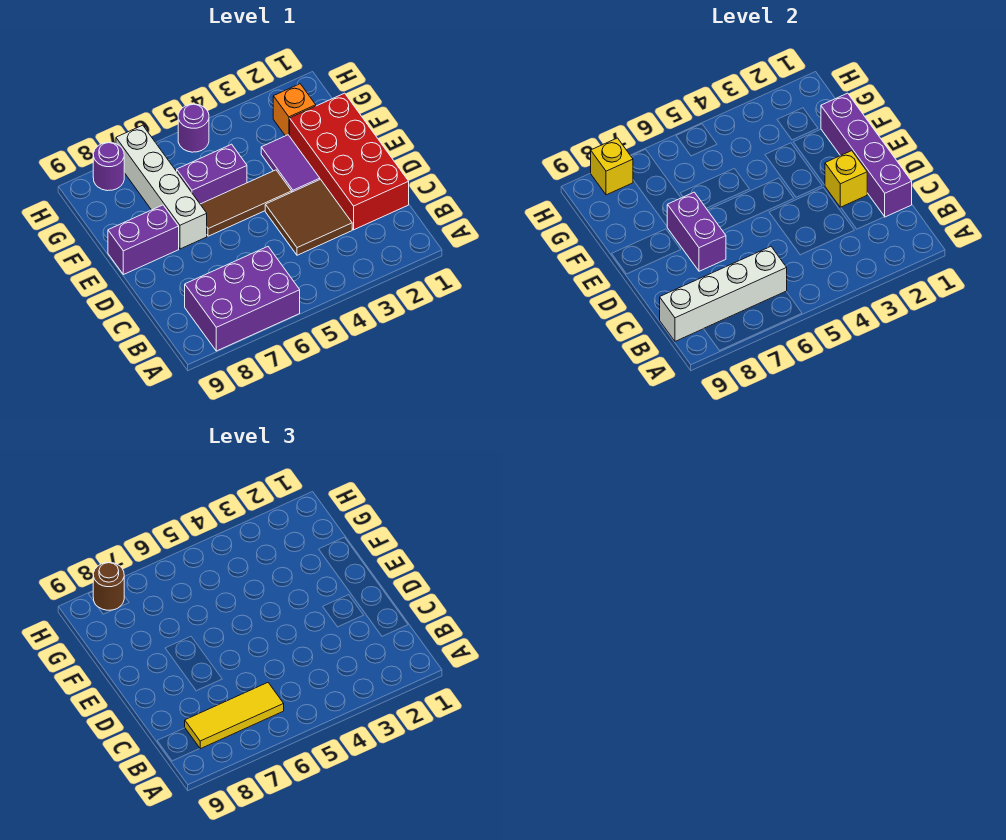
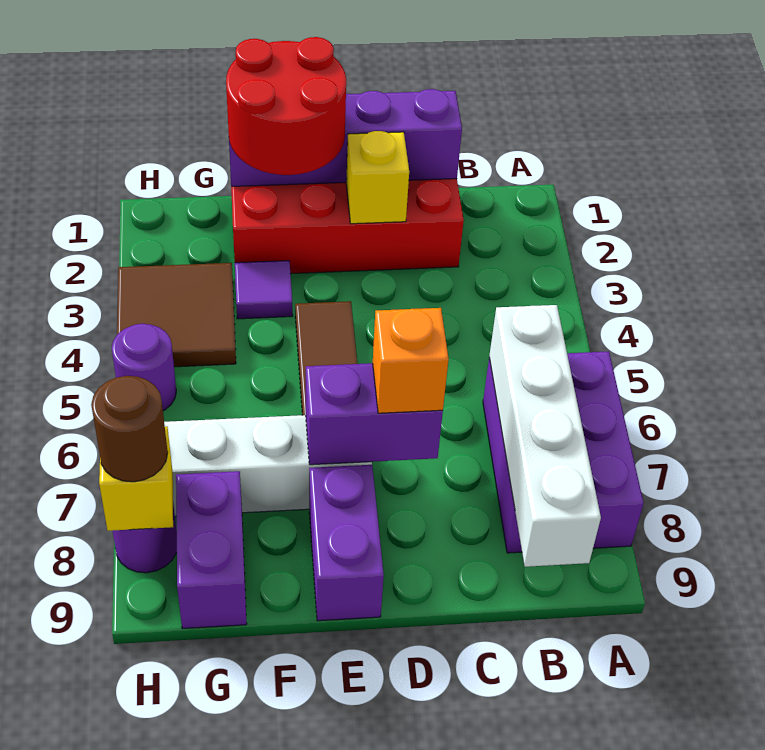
yellow tile B6:B8 level 3 -> none
brown tile C3:D4 level 1 -> brown tile G3:H4 level 1
none -> red round brick E1:F2 level 3
purple tile E3:F3 level 1 -> purple tile F3 level 1
purple brick F5:F6 level 1 -> purple brick G8:G9 level 1
orange brick G2 level 1 -> orange brick D7 level 3

